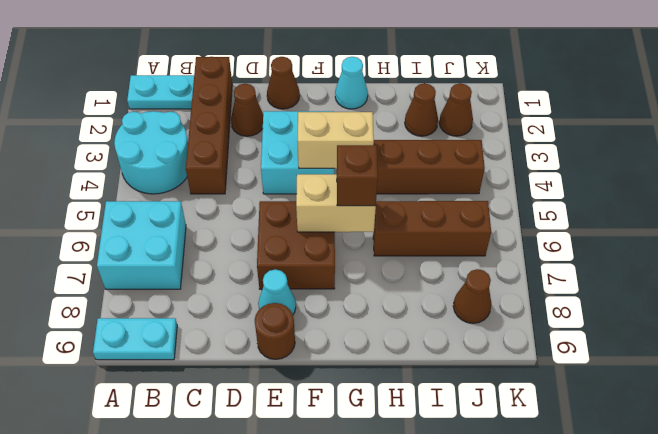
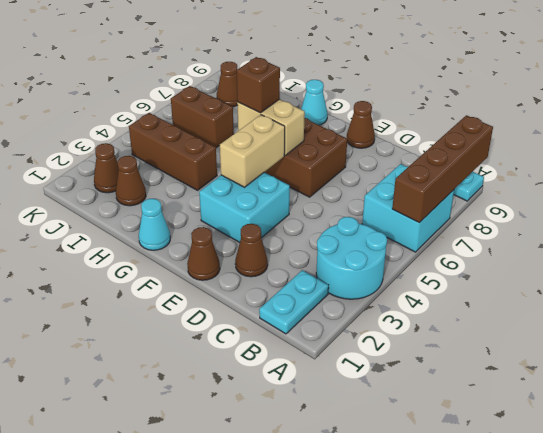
cyan plate A1:B1 level 1 -> cyan plate B1:B2 level 1
brown brick C1:C4 level 1 -> brown brick A6:A9 level 2
cyan cone E8 level 1 -> cyan cone G9 level 1
brown round brick E9 level 1 -> brown cone E9 level 1
tan brick F4:G4 level 2 -> tan brick F4:F5 level 2
brown brick H6:J6 level 1 -> brown brick I6:J6 level 1

